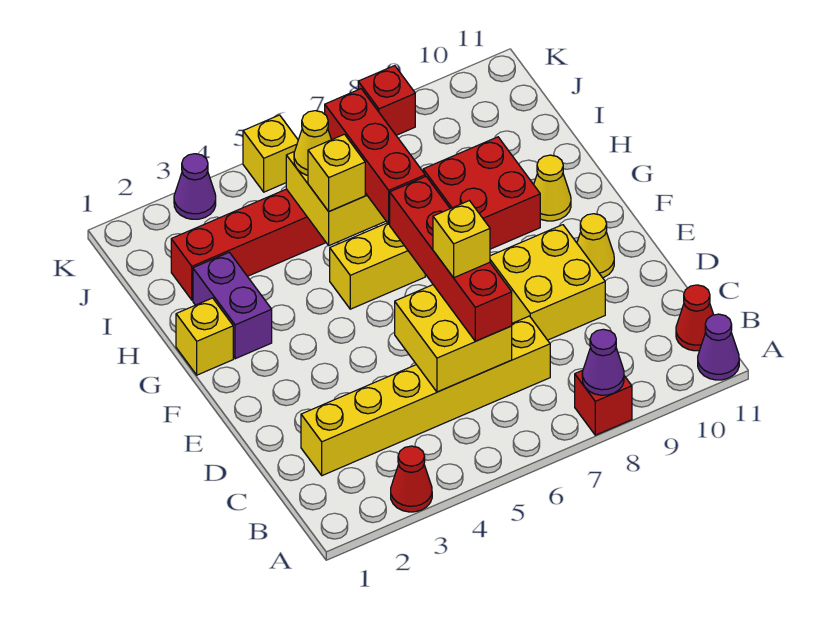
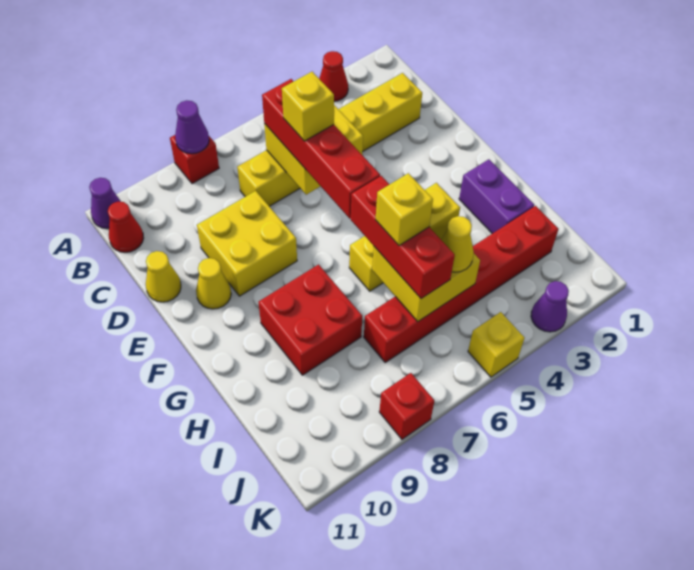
yellow brick G1 level 1 -> yellow brick H6 level 4
yellow cone G10 level 1 -> yellow cone D11 level 1

